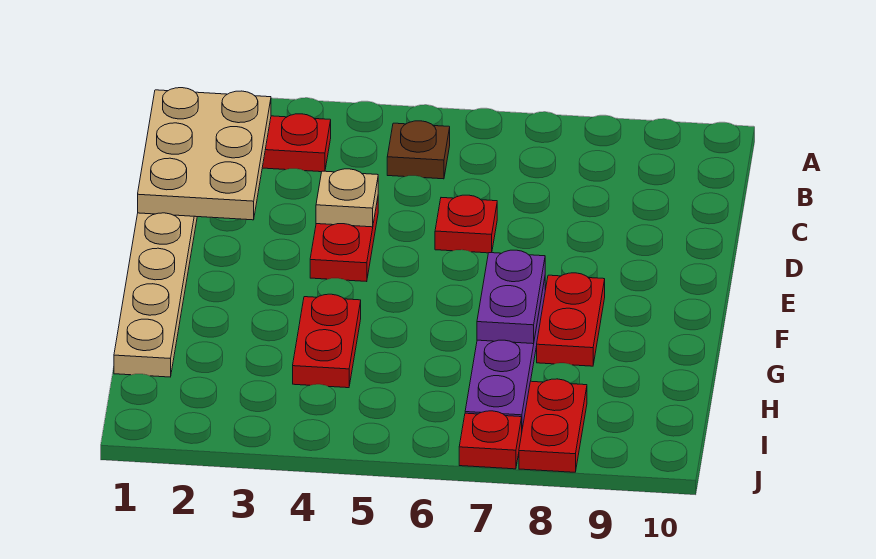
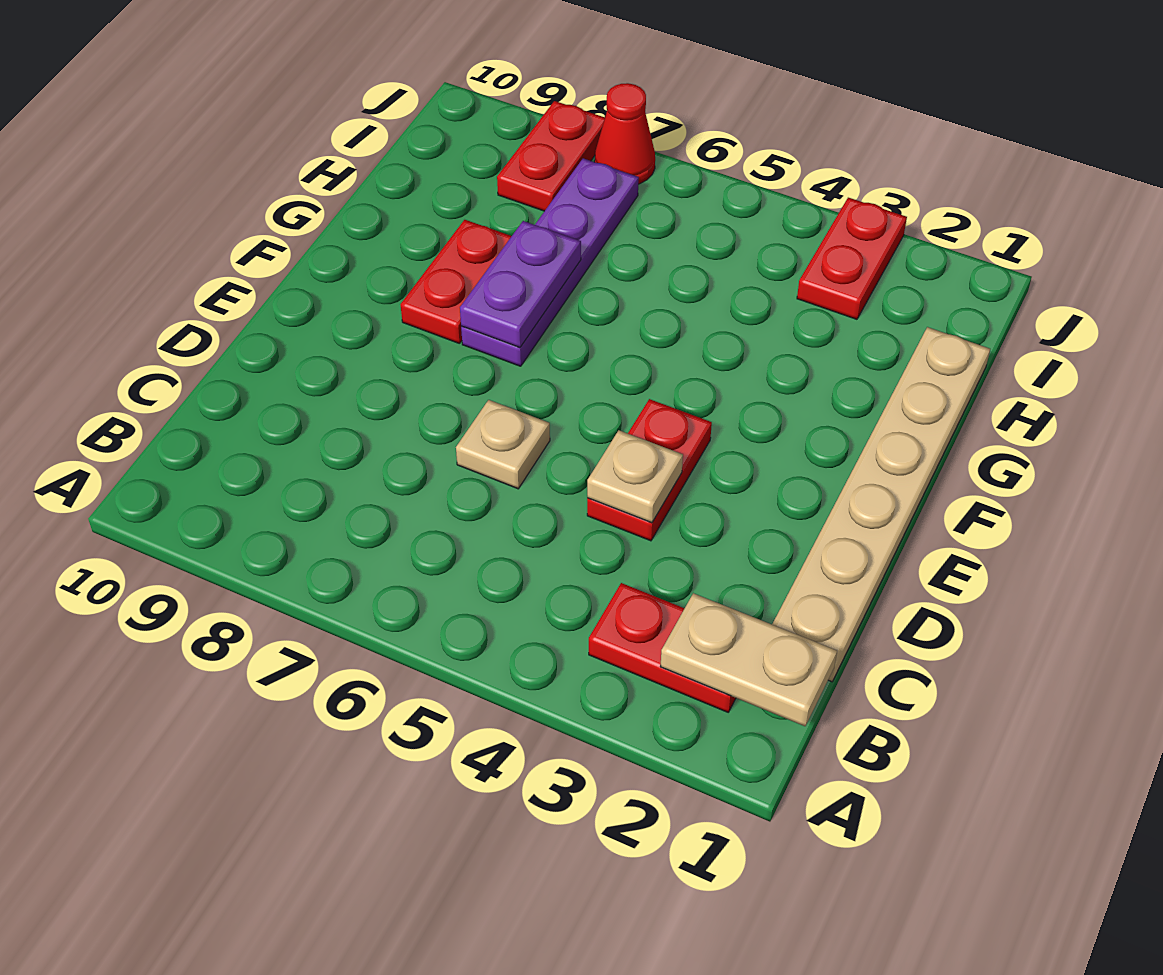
tan plate B1:D2 level 2 -> tan plate B1:B2 level 2
brown plate B5 level 1 -> none
red plate D6 level 1 -> tan plate D6 level 1
red plate G4:H4 level 1 -> red plate I3:J3 level 1
red plate J7 level 1 -> red cone J7 level 1

